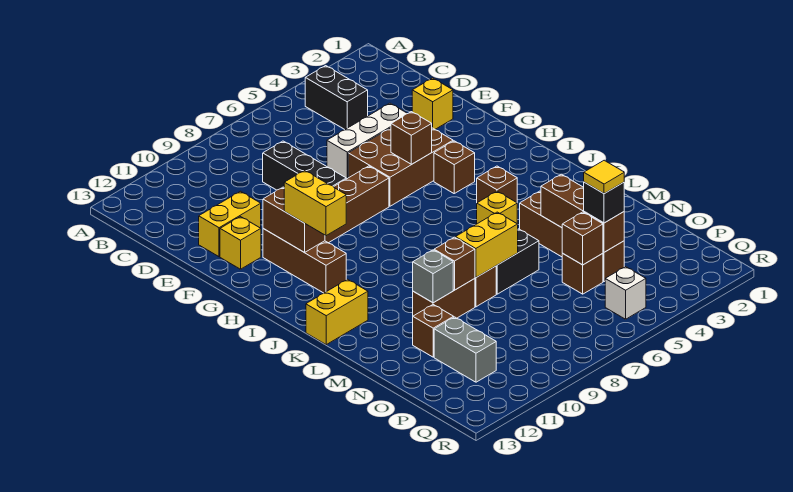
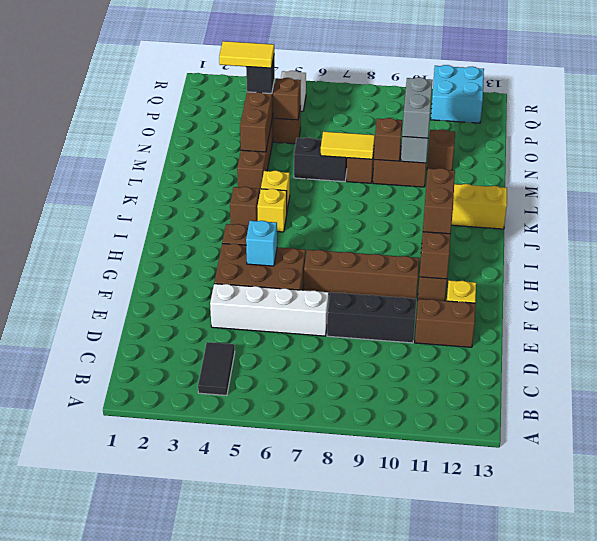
black brick B4:C4 level 1 -> black tile B4:C4 level 1
black brick D8:F8 level 1 -> black brick E8:E10 level 1
yellow brick E2 level 1 -> yellow brick J5 level 1
white brick E4:E6 level 1 -> white brick E4:E7 level 1
yellow brick E11:E12 level 1 -> brown brick E11:E12 level 1
brown brick G5 level 2 -> cyan brick G5 level 2
yellow brick H11:I11 level 3 -> brown brick H11:I11 level 3
yellow brick M7:M8 level 2 -> yellow tile M7:M8 level 2
yellow tile O4 level 4 -> yellow tile O3:O4 level 4
grey brick O11:P11 level 1 -> grey brick M10:N10 level 3
none -> cyan brick Q11:R12 level 1

